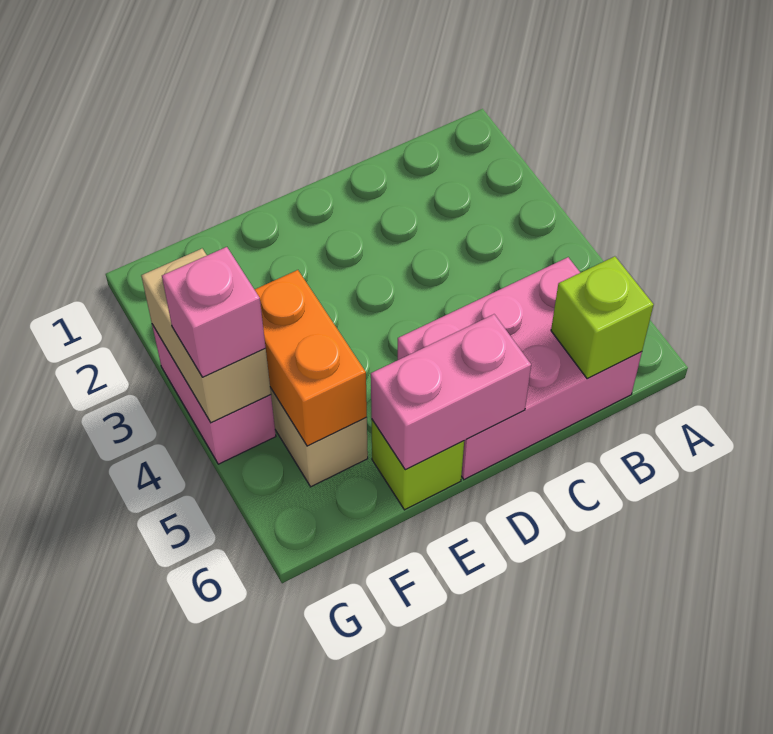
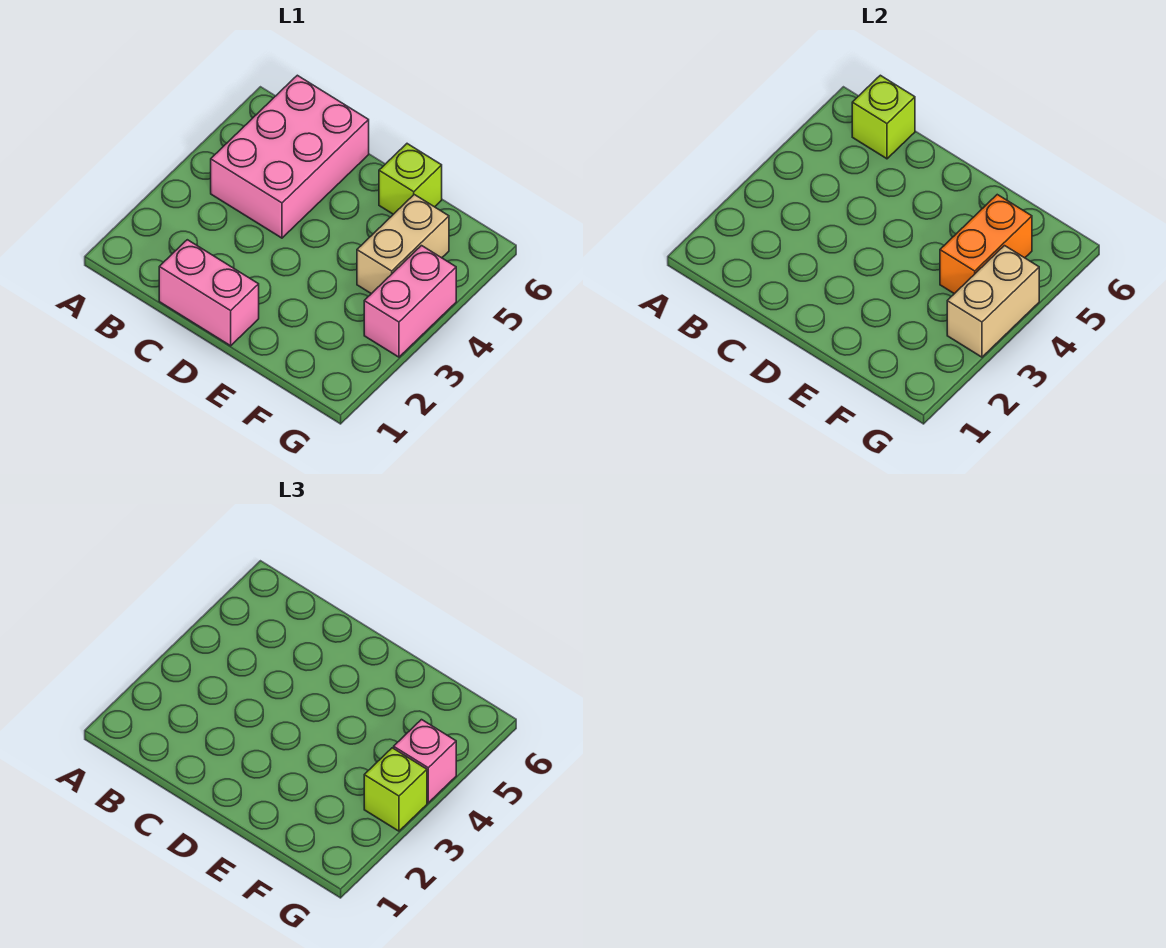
pink brick B5:D6 level 1 -> pink brick B4:C6 level 1
pink brick D6:E6 level 2 -> pink brick C1:D1 level 1
none -> lime brick G3 level 3

